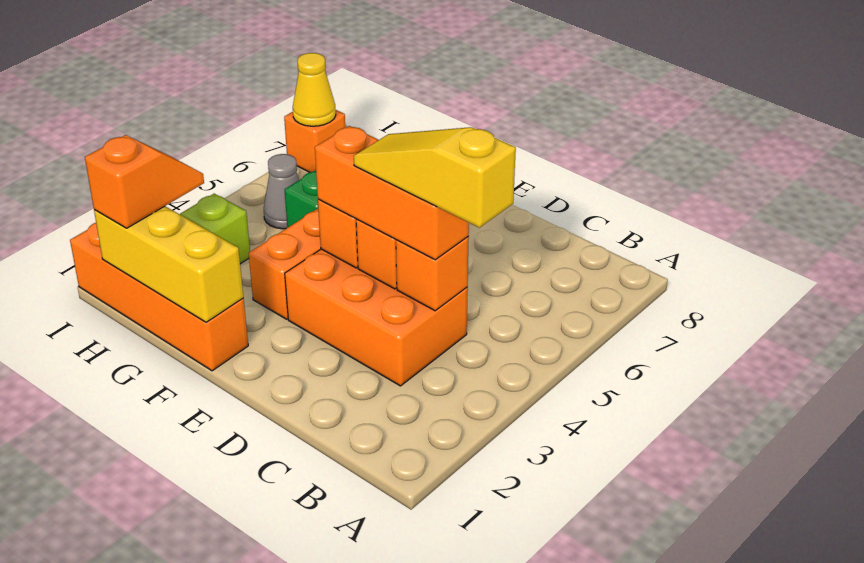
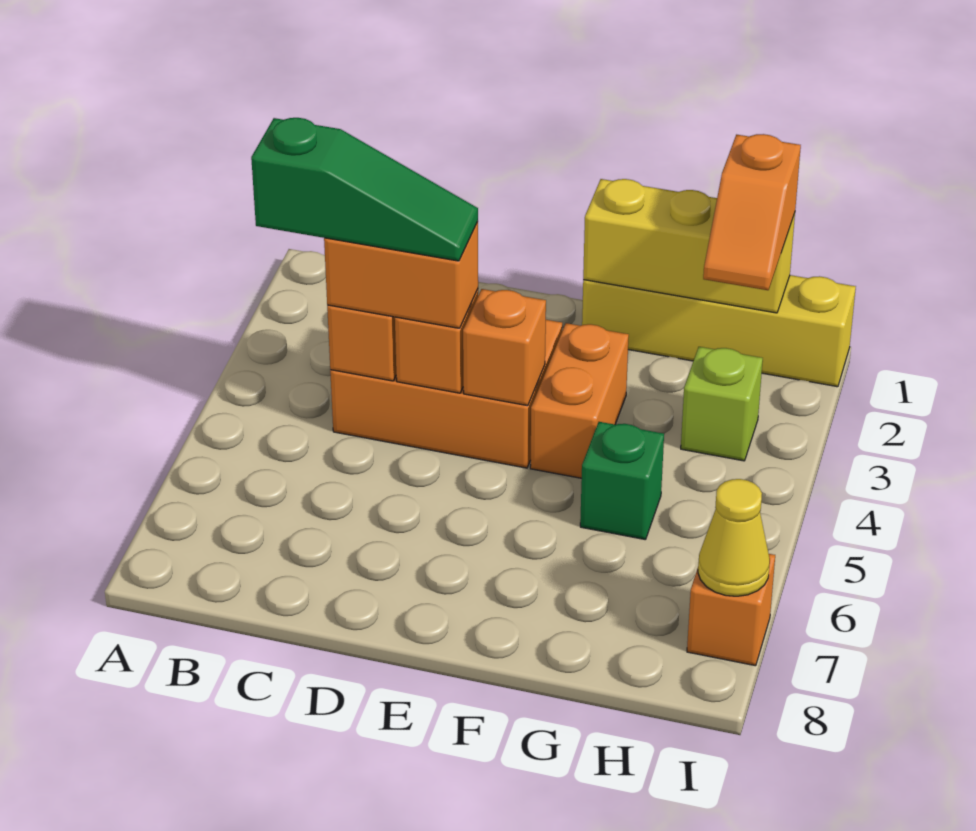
yellow slope B4:D4 level 4 top B -> green slope B4:D4 level 4 top B
orange brick C4:E4 level 3 -> orange brick C4:D4 level 3
orange brick F1:I1 level 1 -> yellow brick F1:I1 level 1
grey cone H5 level 1 -> none

